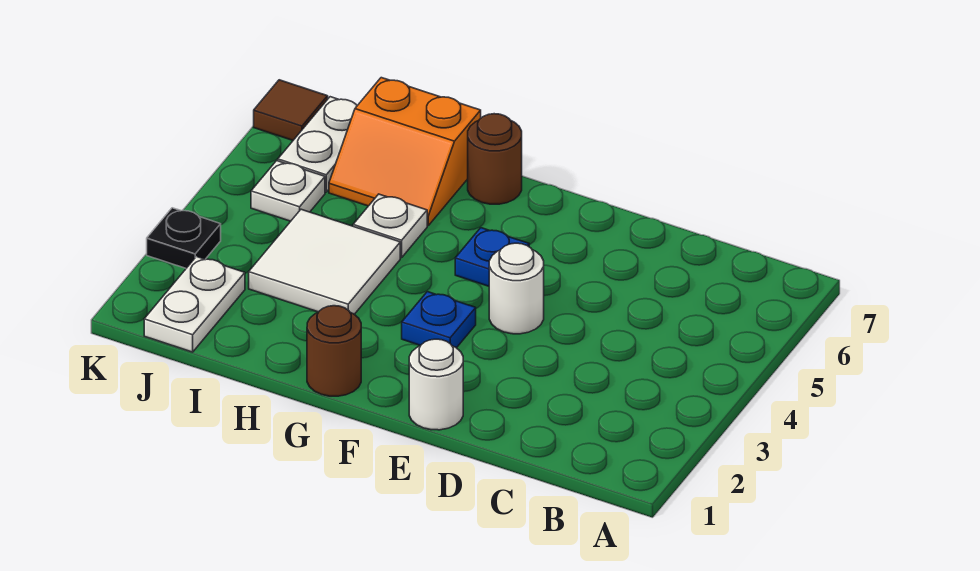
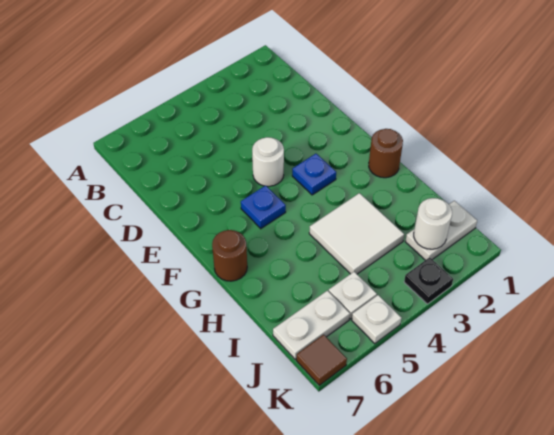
white round brick E1 level 1 -> white round brick J2 level 2
white plate H5 level 1 -> white plate K5 level 1
orange slope H6:I7 level 1 top 7 -> none

